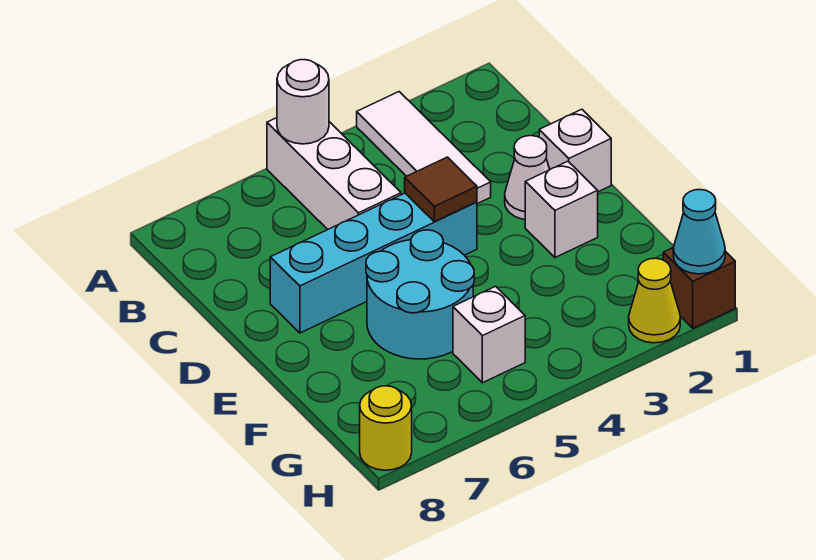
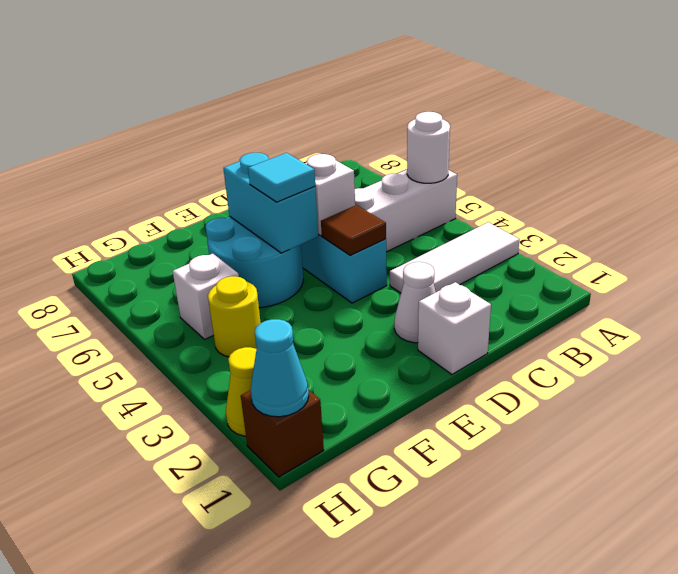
white brick E2 level 1 -> white brick D5 level 2
none -> cyan brick E5:E6 level 2
none -> cyan tile E5 level 3
yellow round brick H8 level 1 -> yellow round brick G4 level 1

